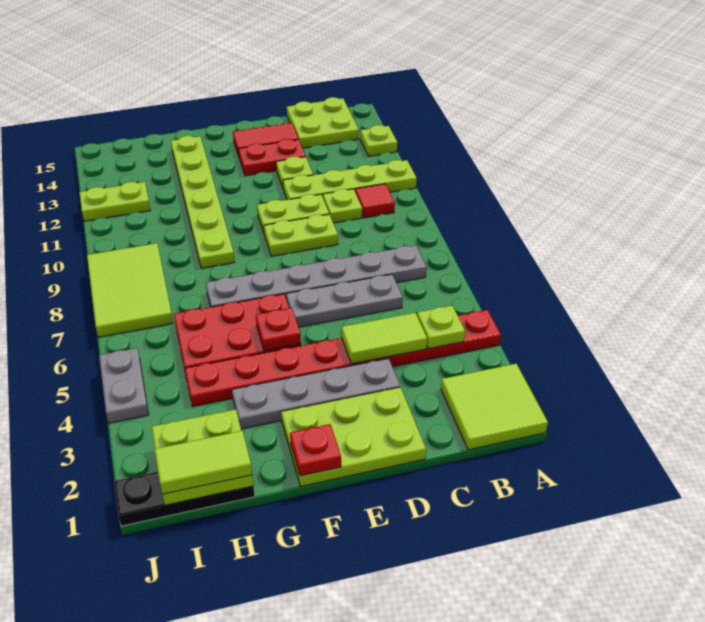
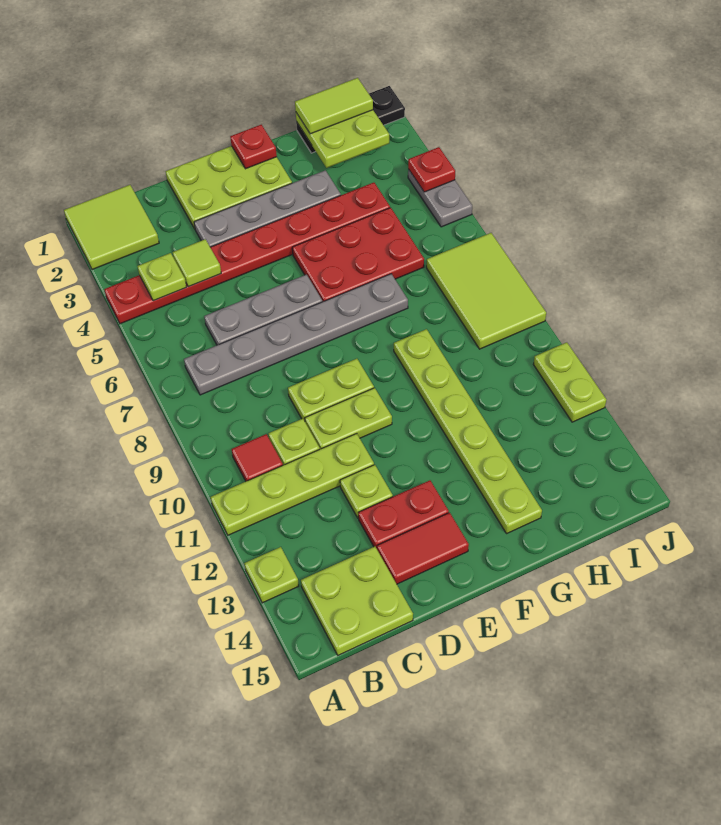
lime tile C4:D4 level 2 -> lime tile C4 level 2
red plate F5 level 2 -> red plate J4 level 2
lime plate I12:J12 level 1 -> lime plate J11:J12 level 1

